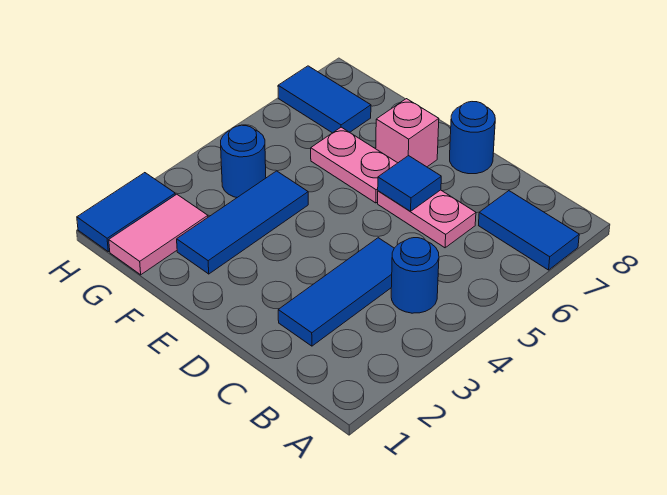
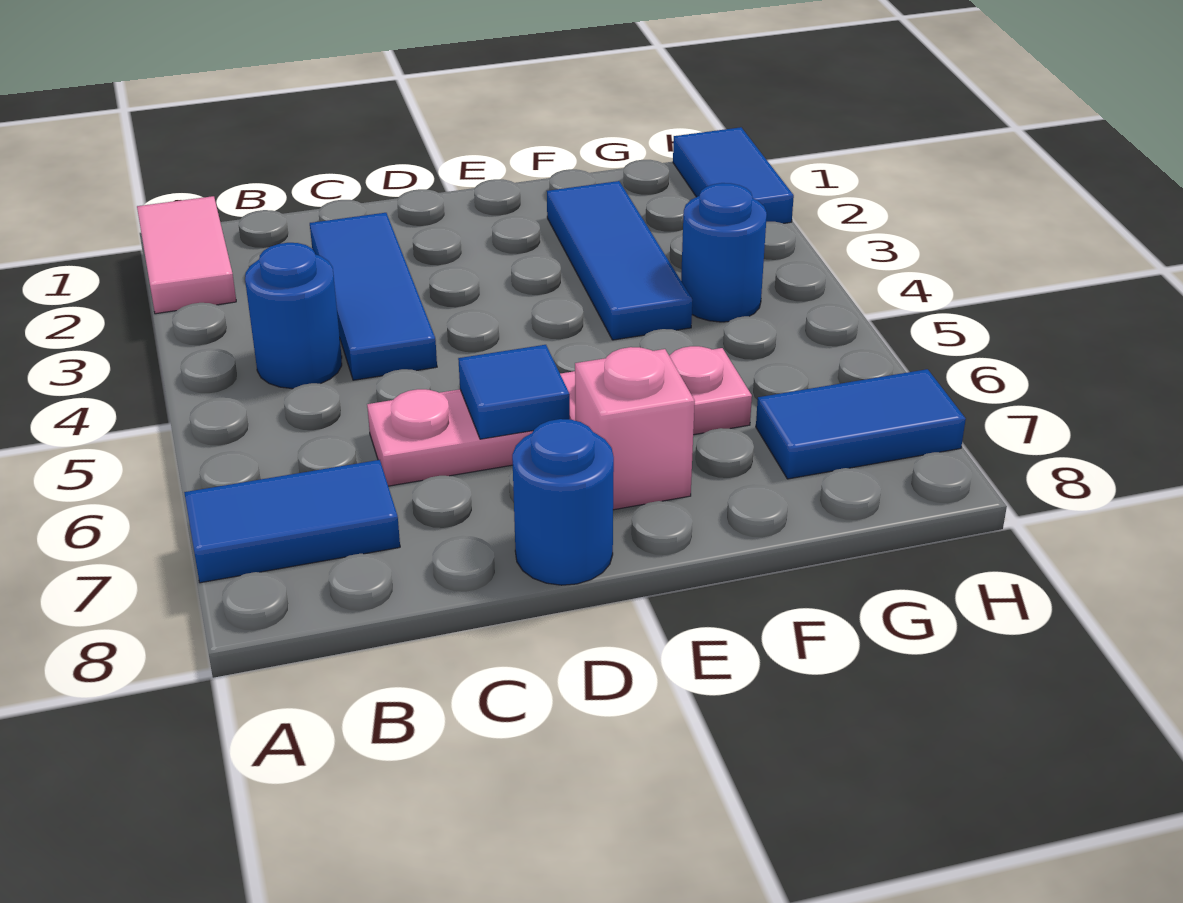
pink tile G1:G2 level 1 -> pink tile A1:A2 level 1

